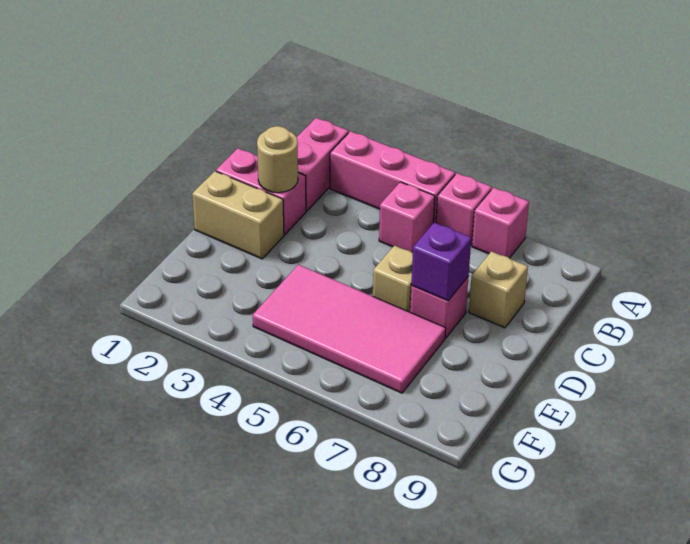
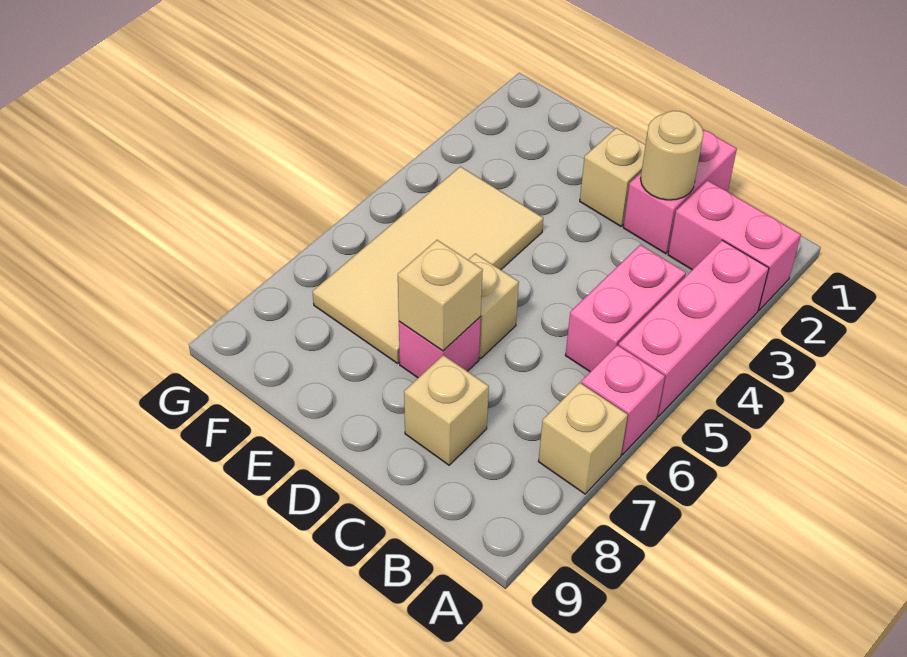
pink brick A7 level 1 -> tan brick A7 level 1
pink brick B5 level 1 -> pink brick B4:B5 level 1
tan brick D1:D2 level 1 -> tan brick D2 level 1
purple brick D7 level 2 -> tan brick D7 level 2
pink tile E4:F7 level 1 -> tan tile E4:F7 level 1

